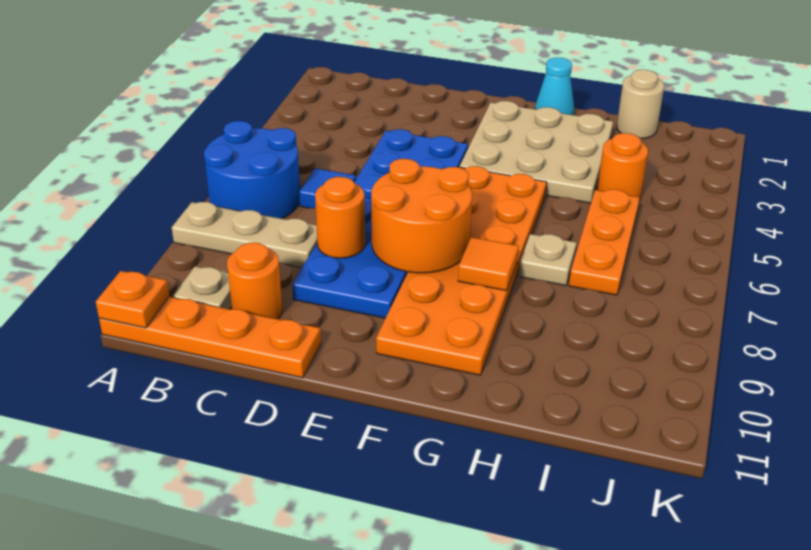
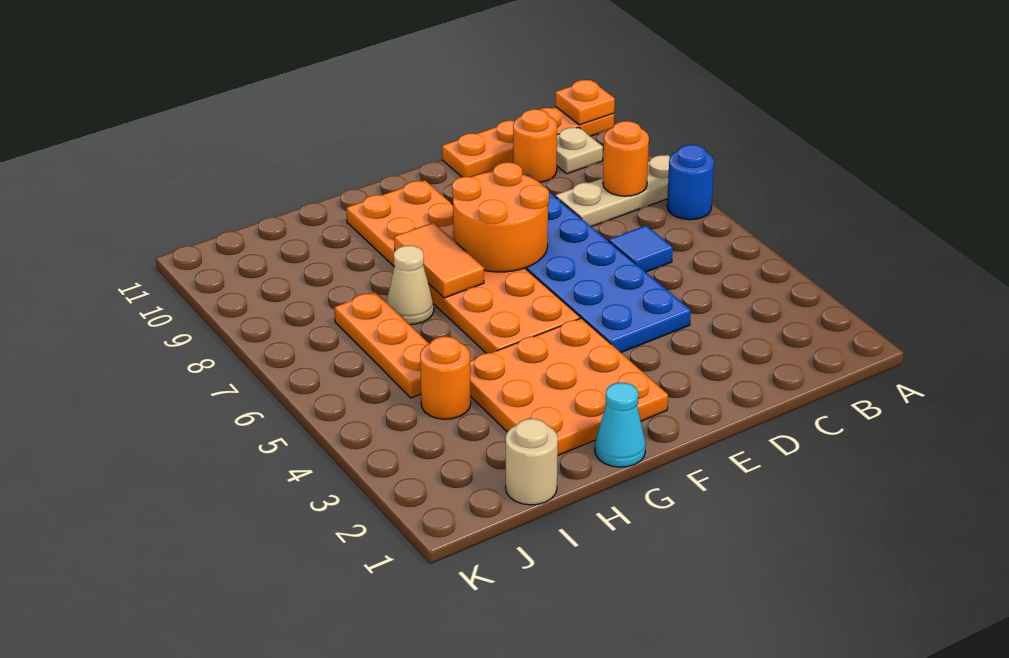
blue round brick A6:B7 level 1 -> blue round brick A7 level 1
orange round brick D8 level 2 -> orange round brick B8 level 2
tan plate F2:H4 level 1 -> orange plate F2:H4 level 1
orange tile G8 level 2 -> orange tile G7:G8 level 2
tan plate H7 level 1 -> tan cone H7 level 1

